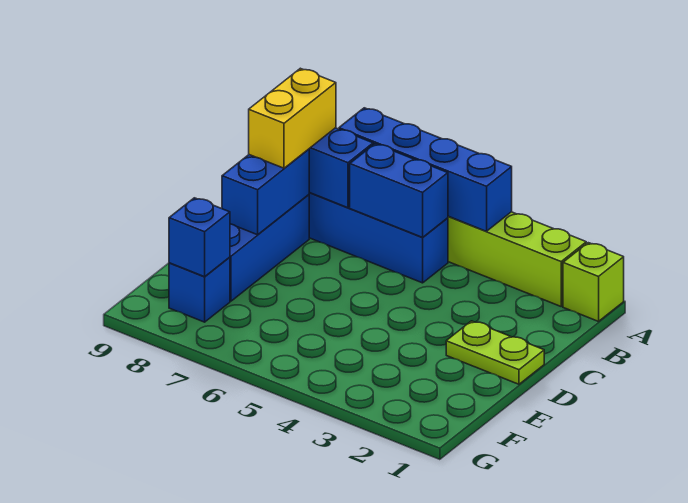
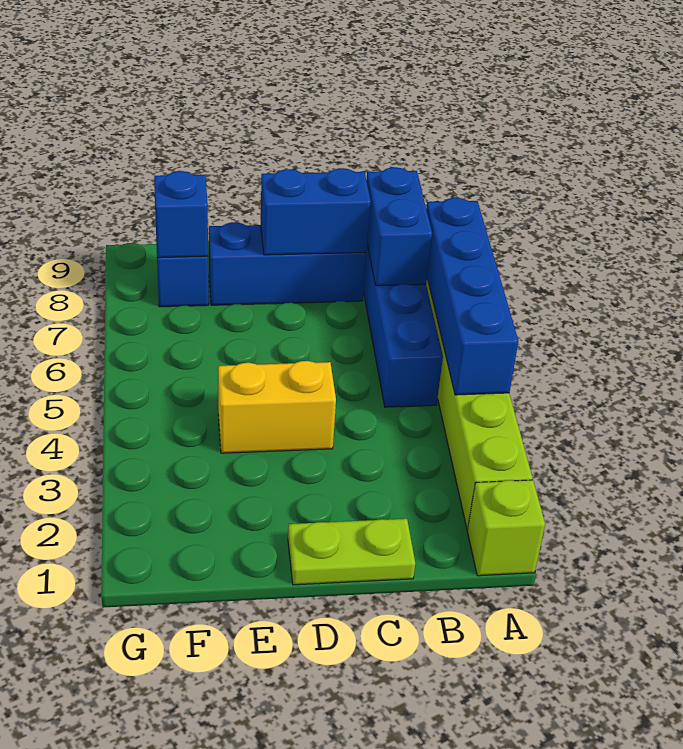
blue brick B5:B6 level 2 -> none
yellow brick B8:C8 level 3 -> yellow brick D4:E4 level 1
lime plate D1:D2 level 1 -> lime plate C1:D1 level 1

